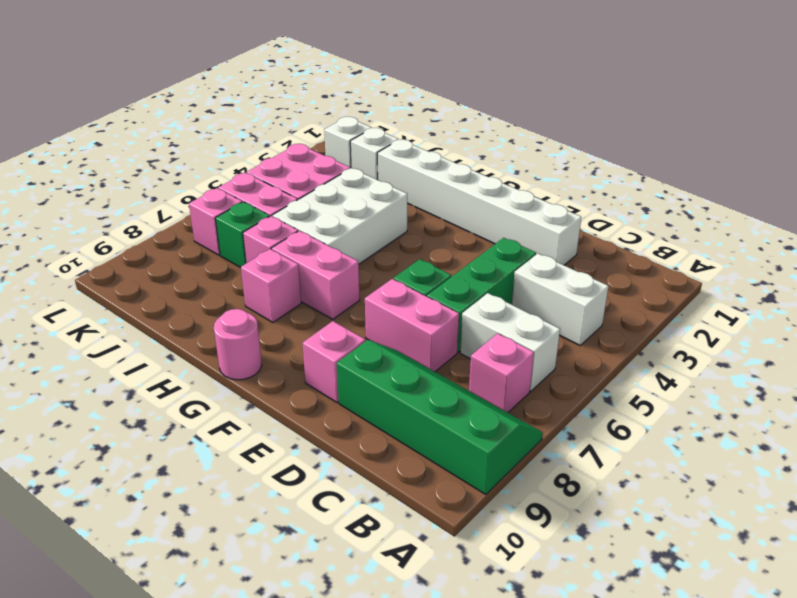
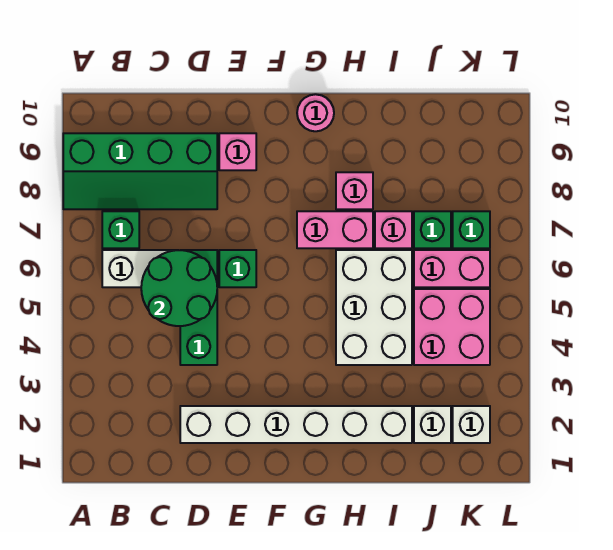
white brick B4:C4 level 1 -> none
pink brick B7 level 1 -> green brick B7 level 1
none -> green round brick C5:D6 level 2
pink brick D7:E7 level 1 -> none
pink brick K7 level 1 -> green brick K7 level 1

